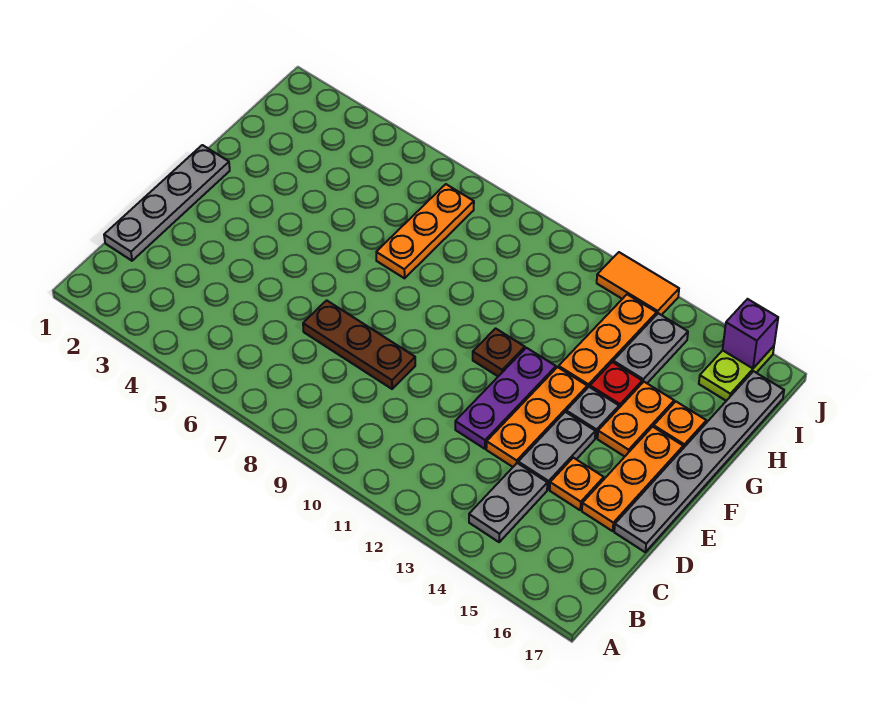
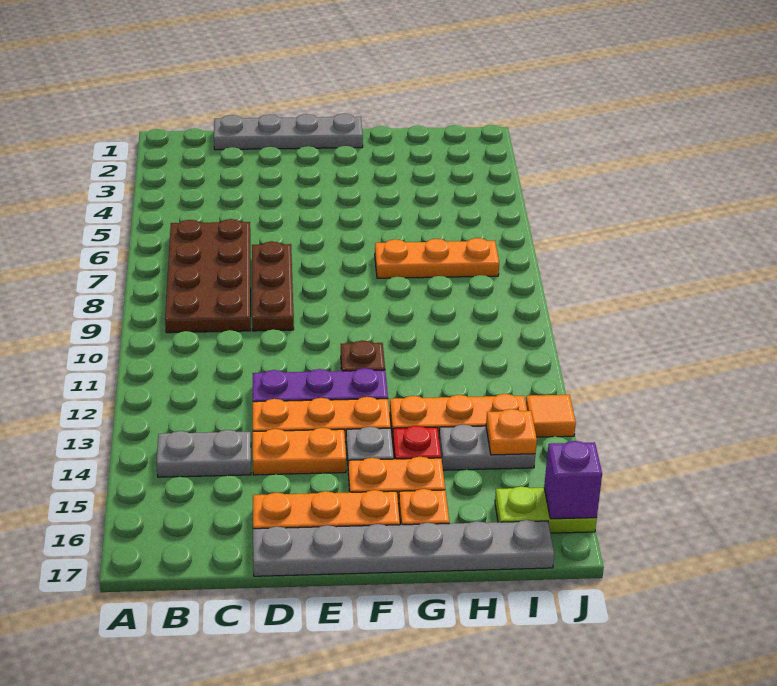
none -> brown plate B6:C9 level 1
grey plate D14:E14 level 1 -> orange plate D14:E14 level 1
orange plate D15 level 1 -> orange plate I14 level 2
orange tile J12:J13 level 1 -> orange tile J13 level 1

